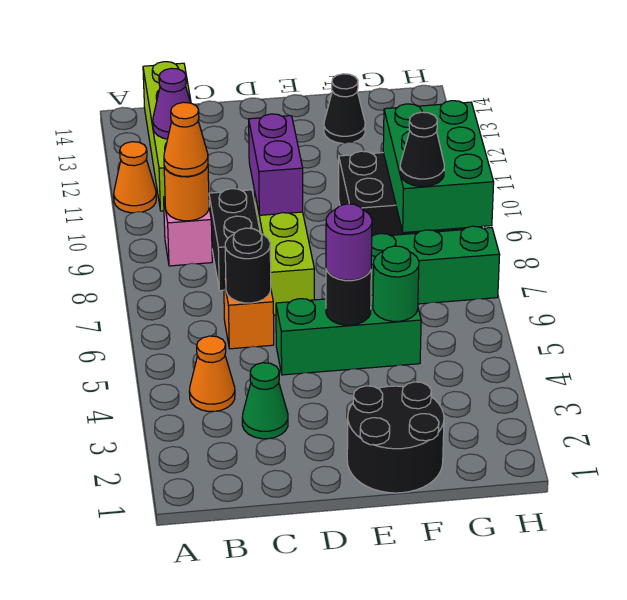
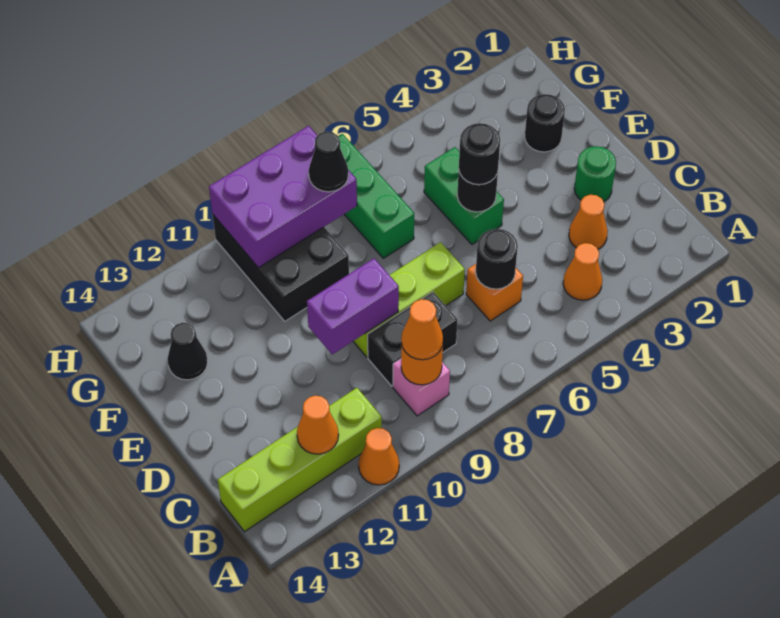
purple cone B12 level 2 -> orange cone B12 level 2
green cone C3 level 1 -> orange cone C3 level 1
green brick D5:F5 level 1 -> green brick E5:F5 level 1
black round brick E1:F2 level 1 -> black round brick F2 level 1
purple round brick E5 level 3 -> black round brick E5 level 3
green round brick F5 level 2 -> green round brick D2 level 1
green brick G8:H10 level 2 -> purple brick G8:H10 level 2

